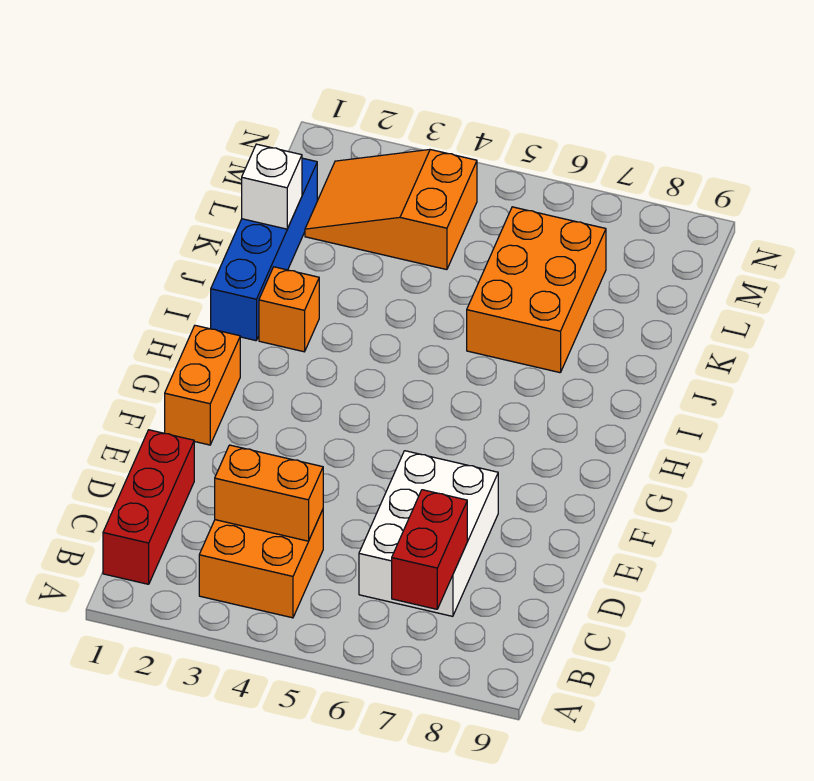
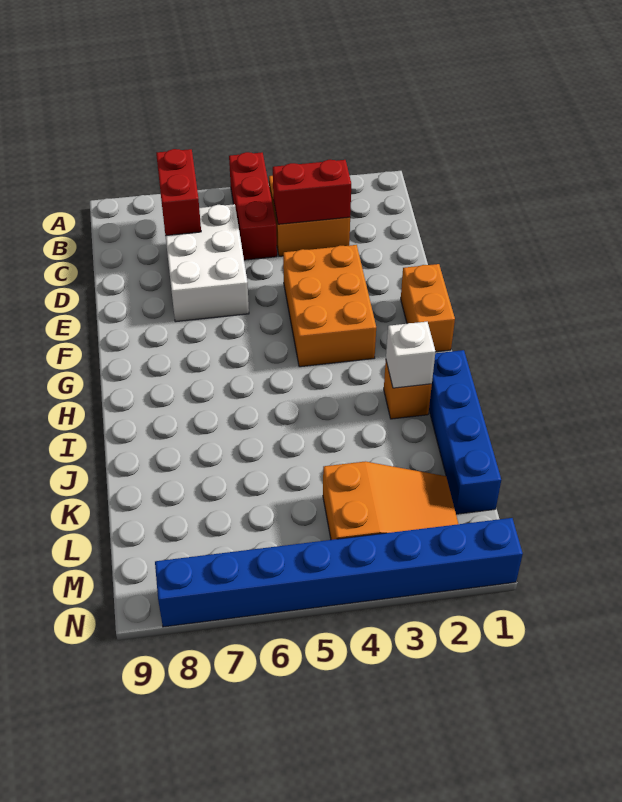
red brick B1:D1 level 1 -> red brick A5:C5 level 1
orange brick C3:C4 level 2 -> red brick C3:C4 level 2
orange brick J6:L7 level 1 -> orange brick E3:G4 level 1
white brick K1 level 2 -> white brick I2 level 2
none -> blue brick N1:N8 level 1

